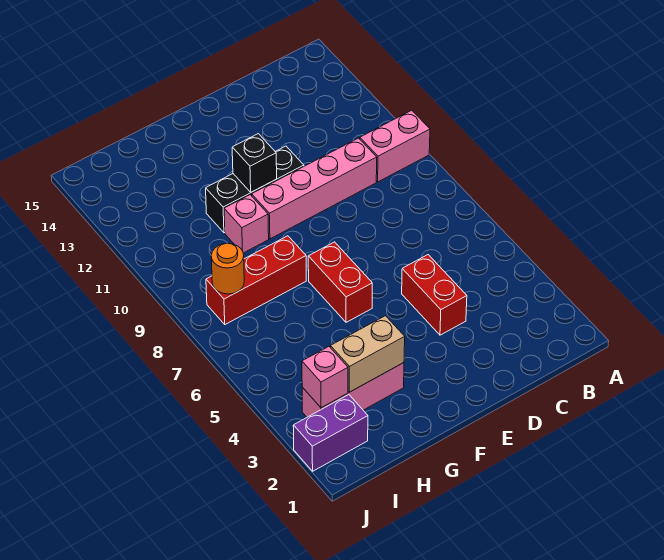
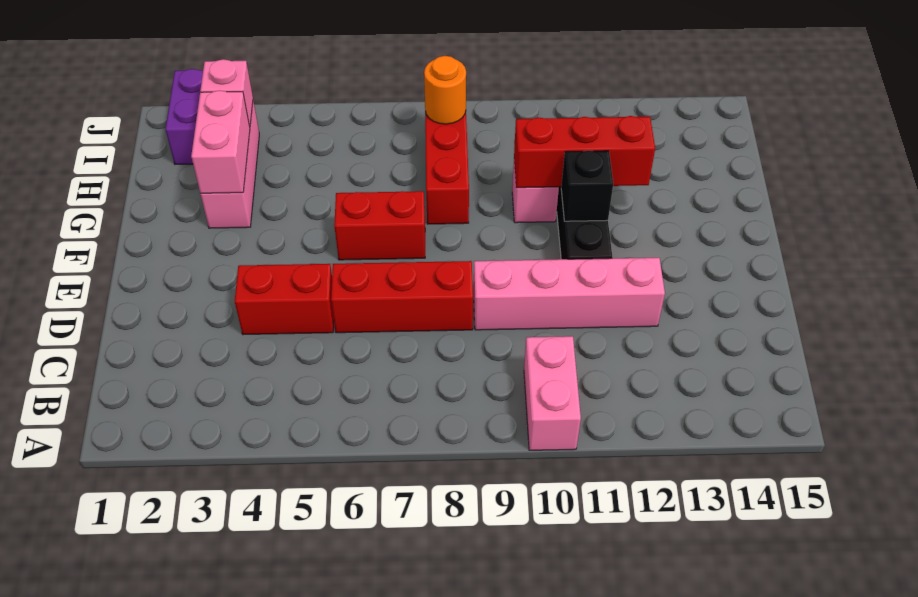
pink brick C10:F10 level 1 -> pink brick D9:D12 level 1
none -> red brick D6:D8 level 1
tan brick G3:H3 level 2 -> pink brick G3:H3 level 2
none -> red brick G10:G12 level 2

